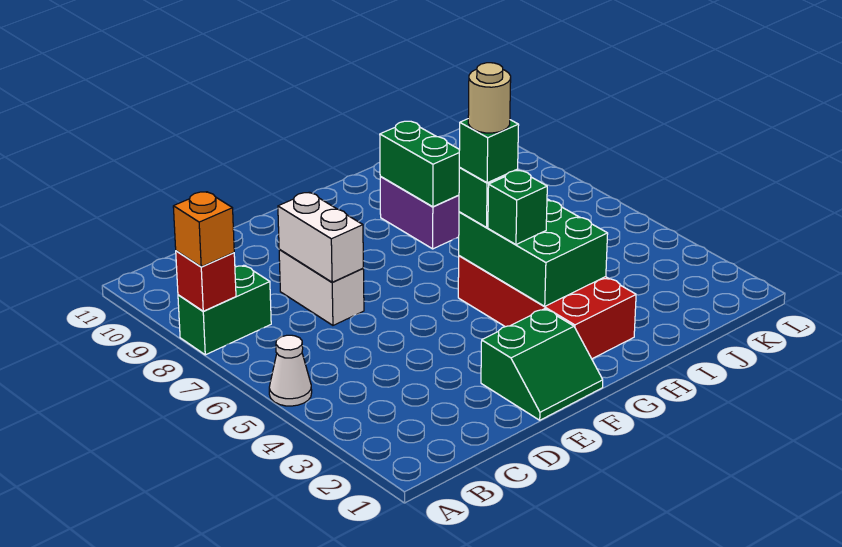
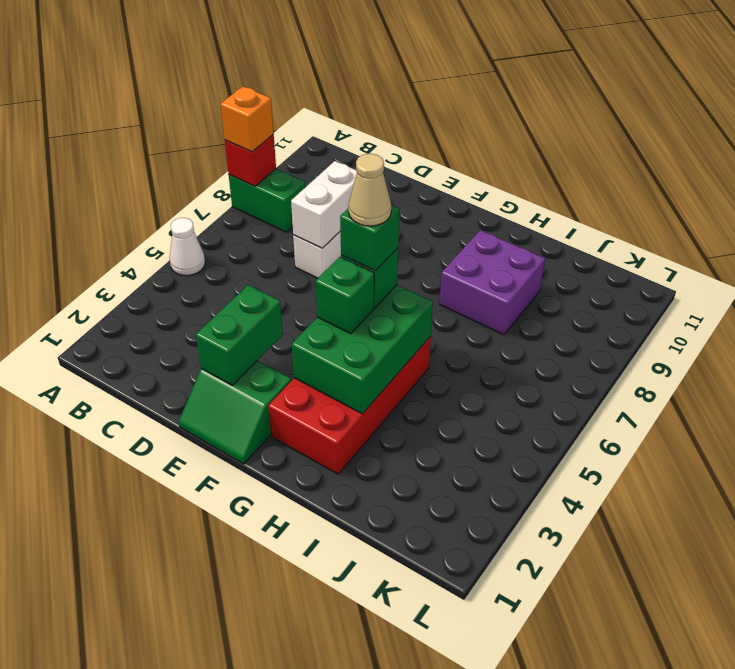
tan round brick G5 level 5 -> tan cone G5 level 5
green brick H8:H9 level 2 -> green brick E2:E3 level 2

